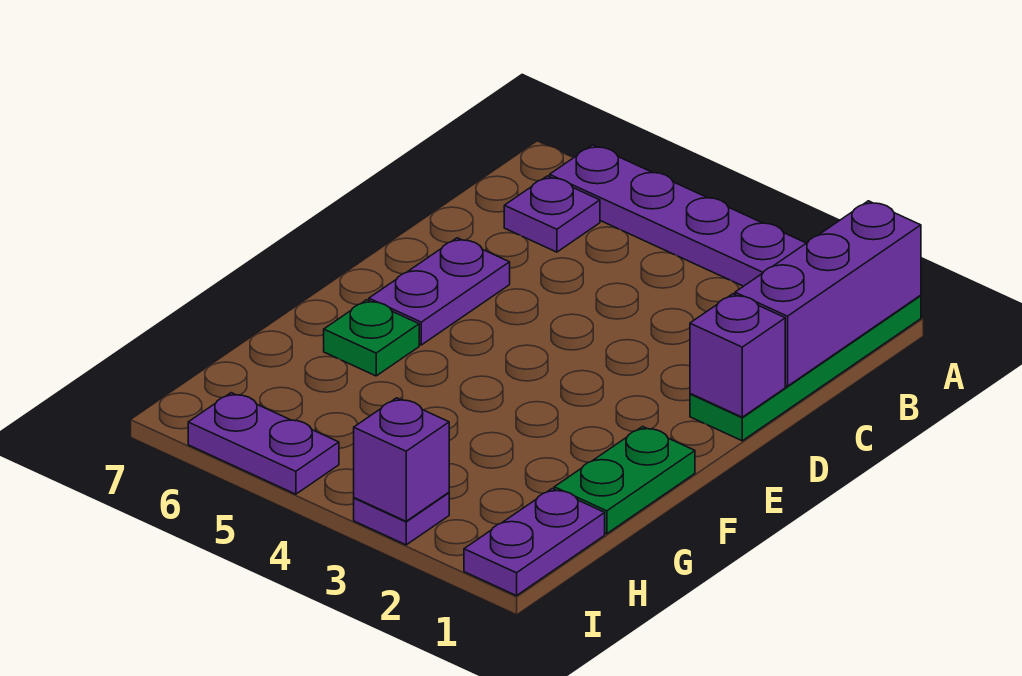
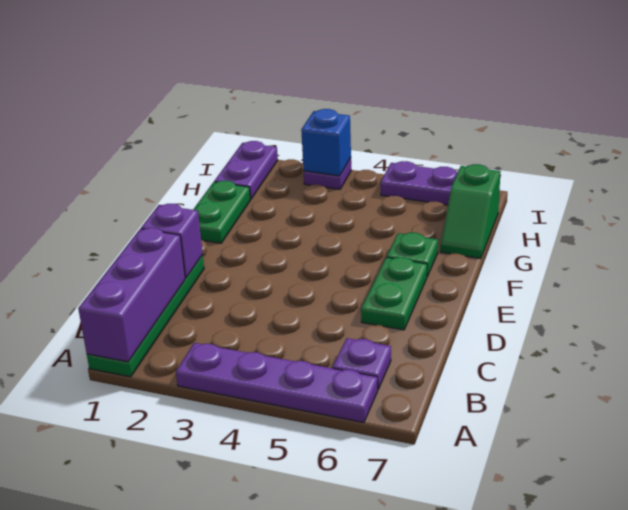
purple plate D6:E6 level 1 -> green plate D6:E6 level 1
none -> green slope G7:H7 level 1 top H
purple brick I3 level 2 -> blue brick I3 level 2

